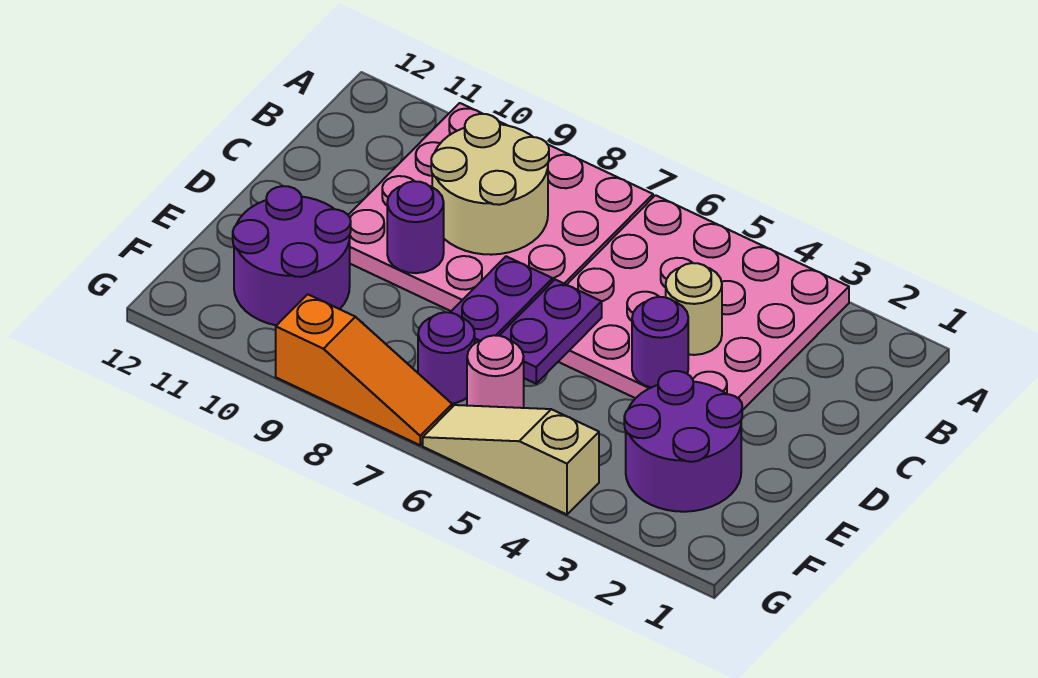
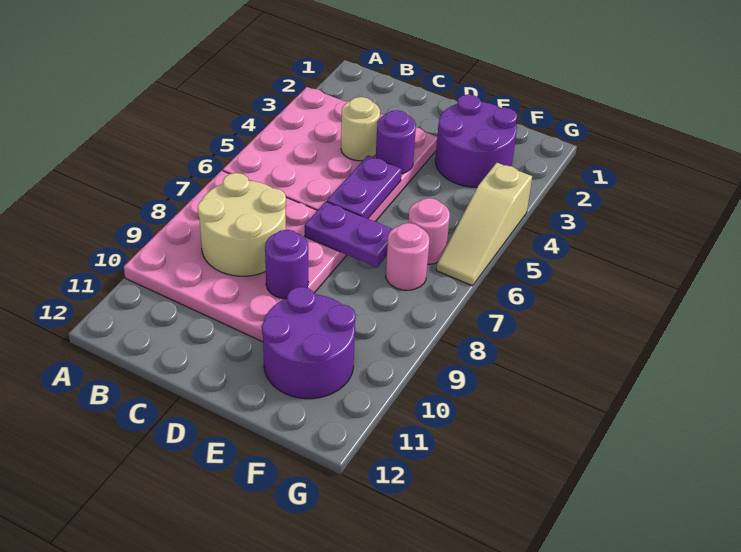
purple plate D6:E6 level 2 -> purple plate D5:D6 level 2
purple round brick F7 level 1 -> pink round brick F7 level 1
orange slope G7:G9 level 1 top 9 -> none

